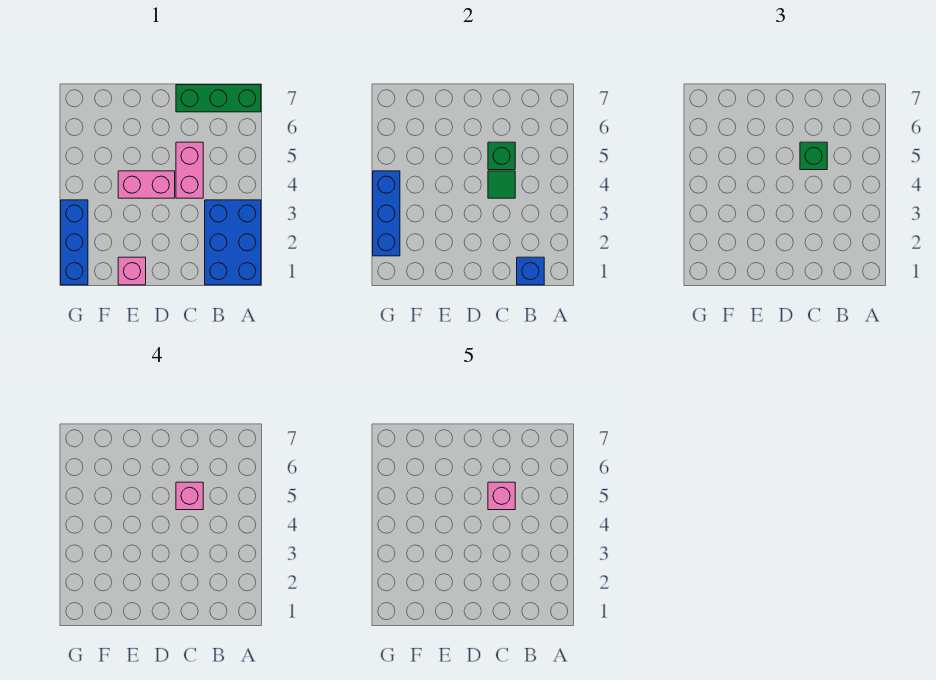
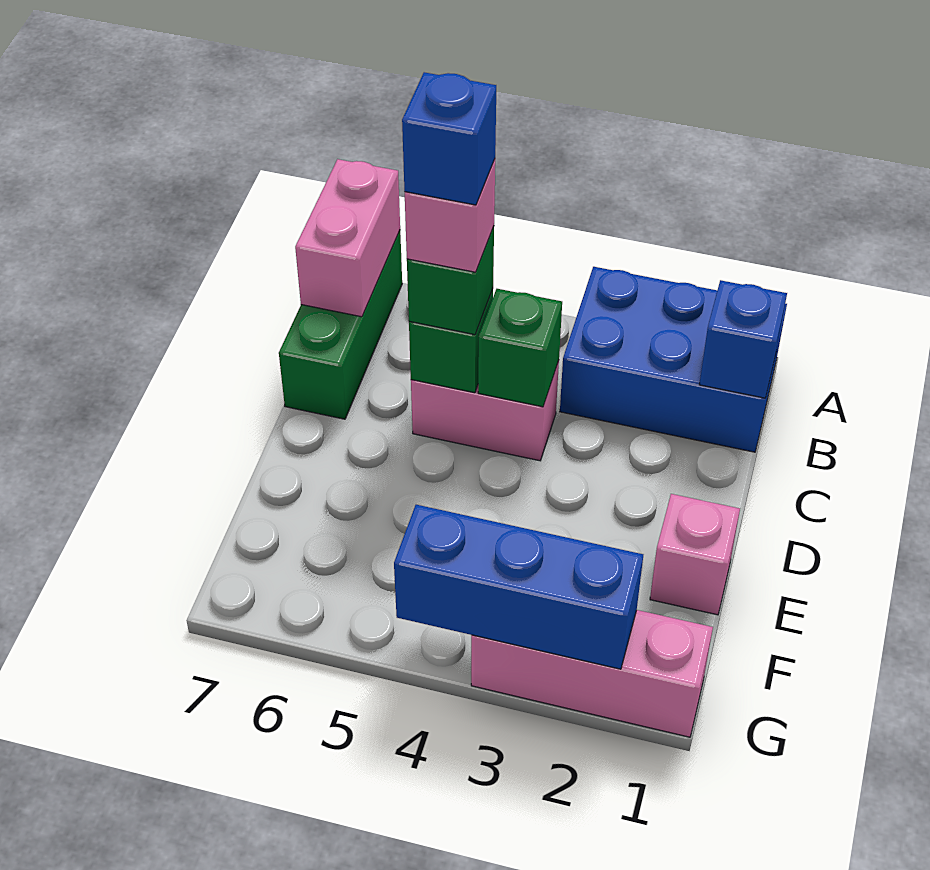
green tile C4 level 2 -> green brick C4 level 2
pink brick C5 level 5 -> blue brick C5 level 5
pink brick D4:E4 level 1 -> pink brick A7:B7 level 2
blue brick G1:G3 level 1 -> pink brick G1:G3 level 1

